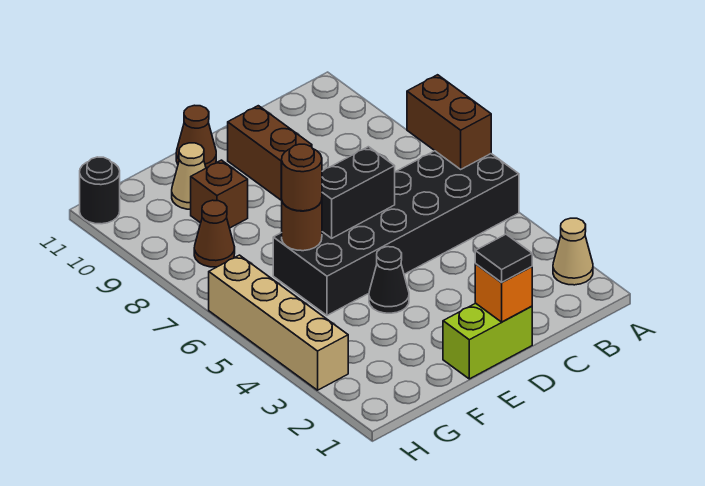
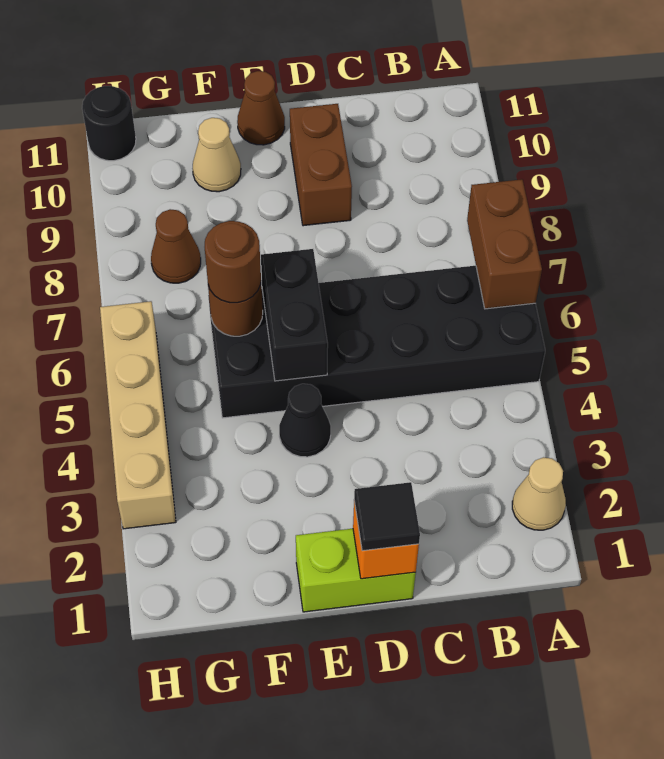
black brick D6:E6 level 2 -> black brick E5:E6 level 2
brown brick F9 level 1 -> none

